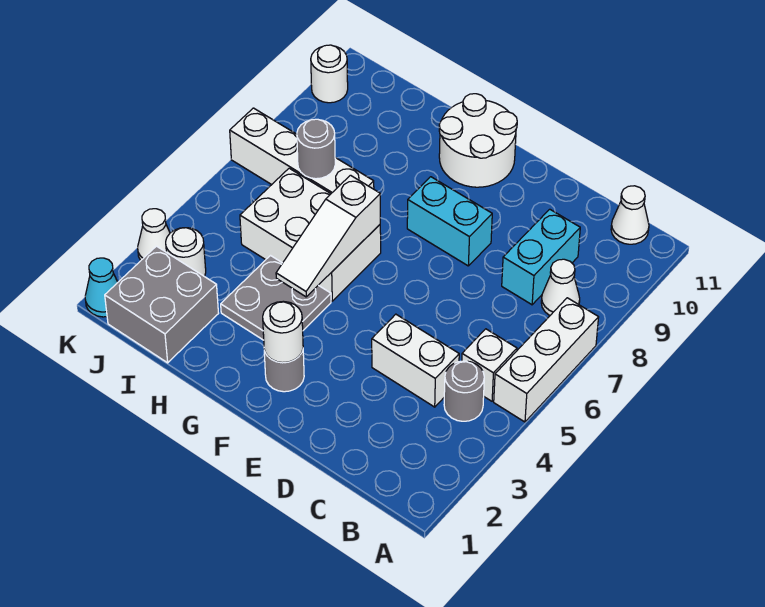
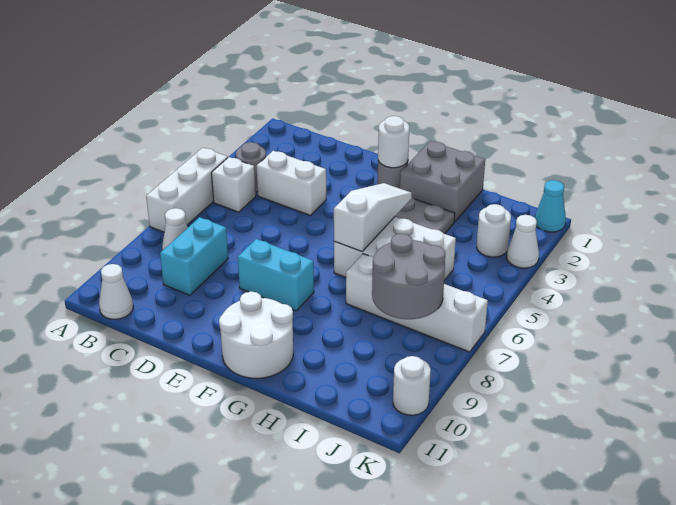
grey brick I1:J2 level 1 -> grey brick G1:H2 level 1
grey round brick I7 level 2 -> grey round brick I7:J8 level 2

